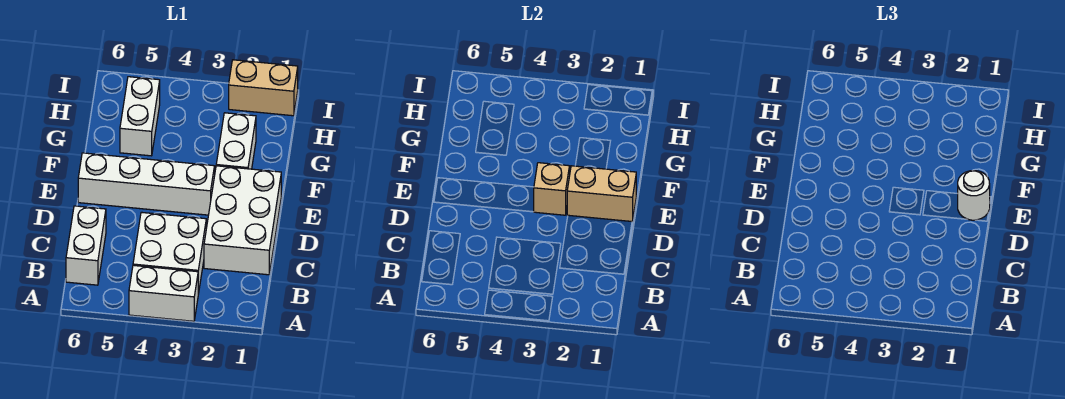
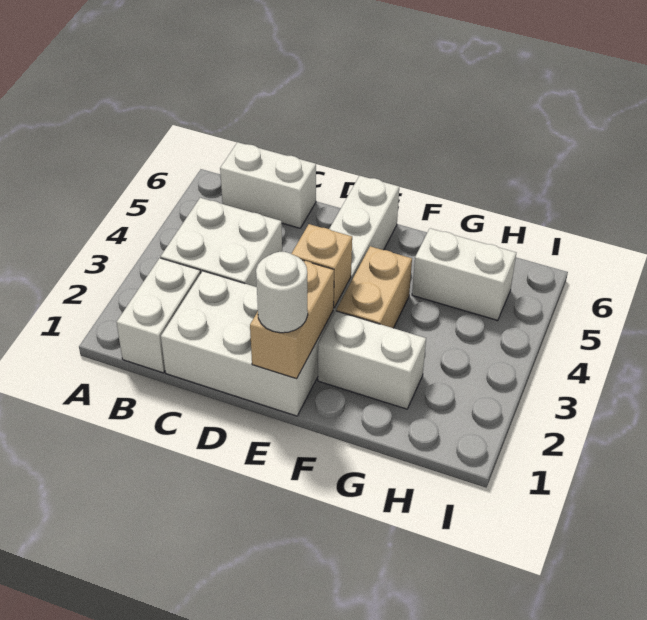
white brick A3:A4 level 1 -> white brick B1:B2 level 1
tan brick I1:I2 level 1 -> tan brick F3:F4 level 1

